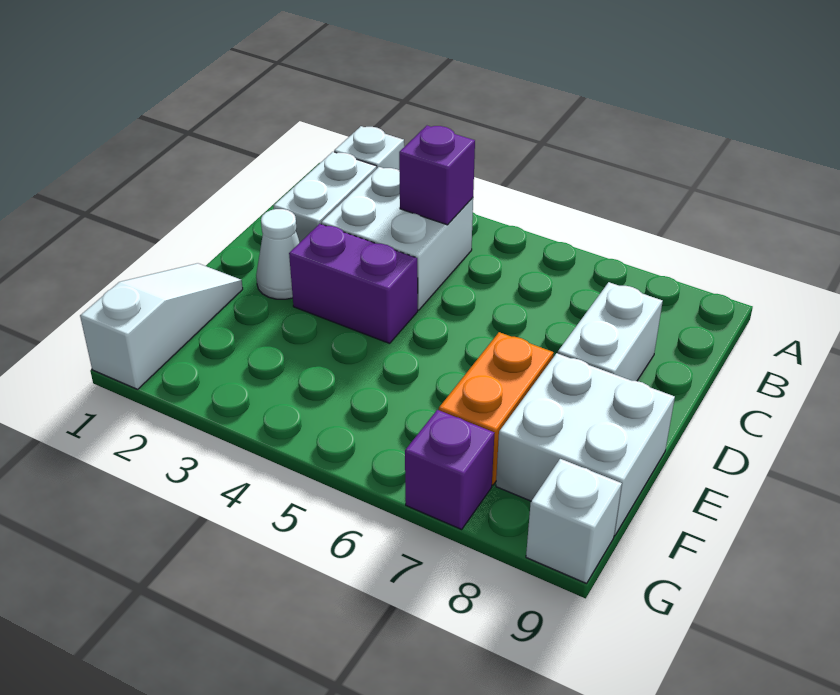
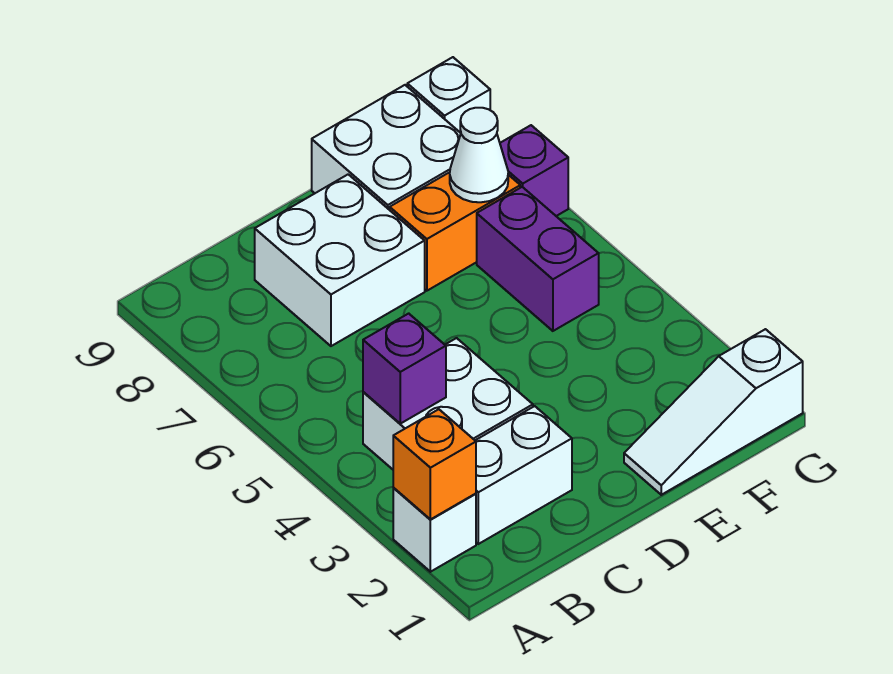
none -> orange brick A2 level 2
white brick C8:D8 level 1 -> white brick C7:D8 level 1
white cone D2 level 1 -> white cone F7 level 2
purple brick D3:D4 level 1 -> purple brick F5:F6 level 1

